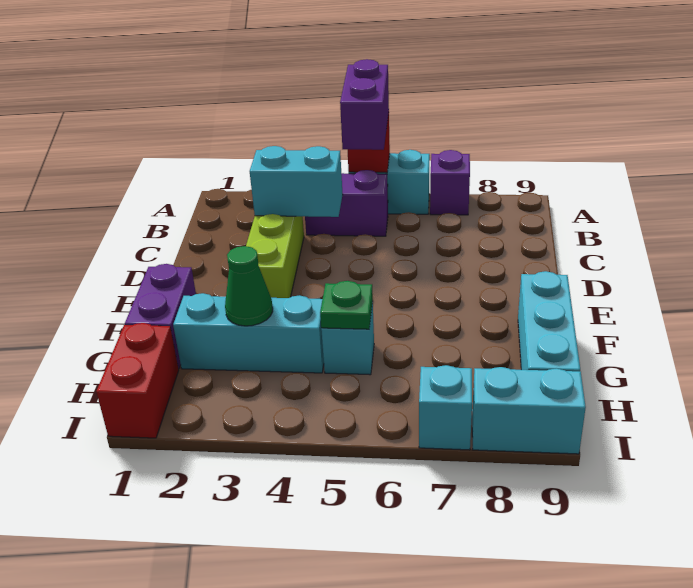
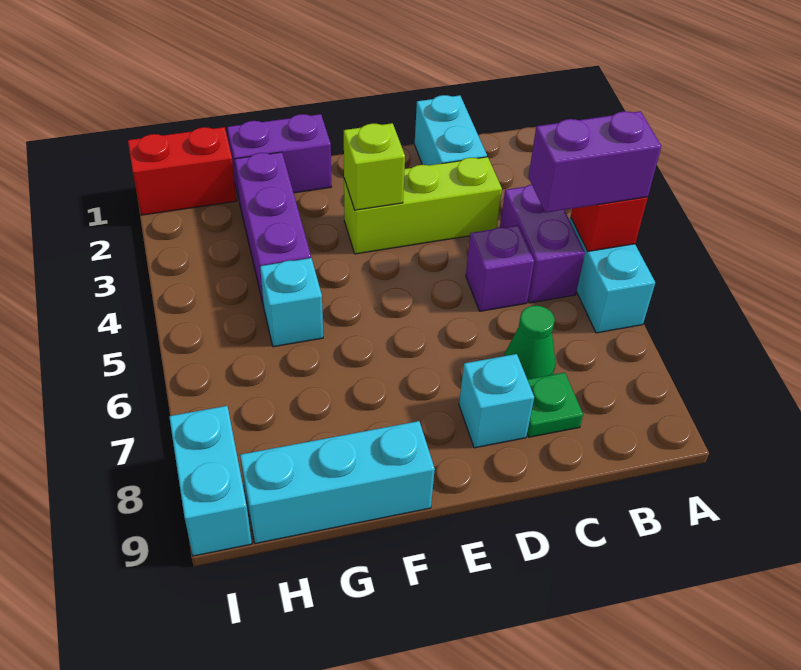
purple brick A7 level 1 -> purple brick C5 level 1
cyan brick C3:C4 level 2 -> cyan brick C1:C2 level 1
none -> lime brick E3 level 2
cyan brick G2:G4 level 1 -> purple brick G2:G4 level 1
green cone G3 level 2 -> green cone C7 level 1
green plate G5 level 2 -> green plate C8 level 1
cyan brick I7 level 1 -> cyan brick D8 level 1

